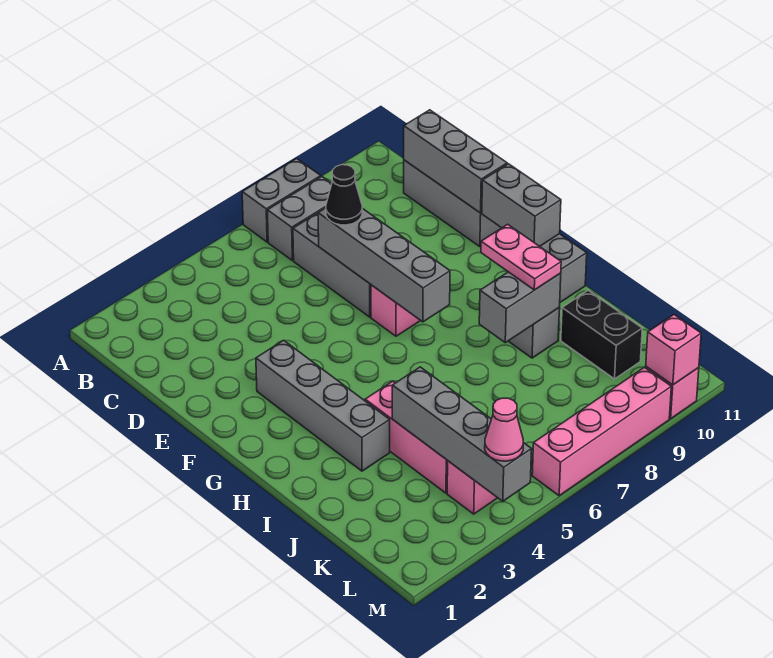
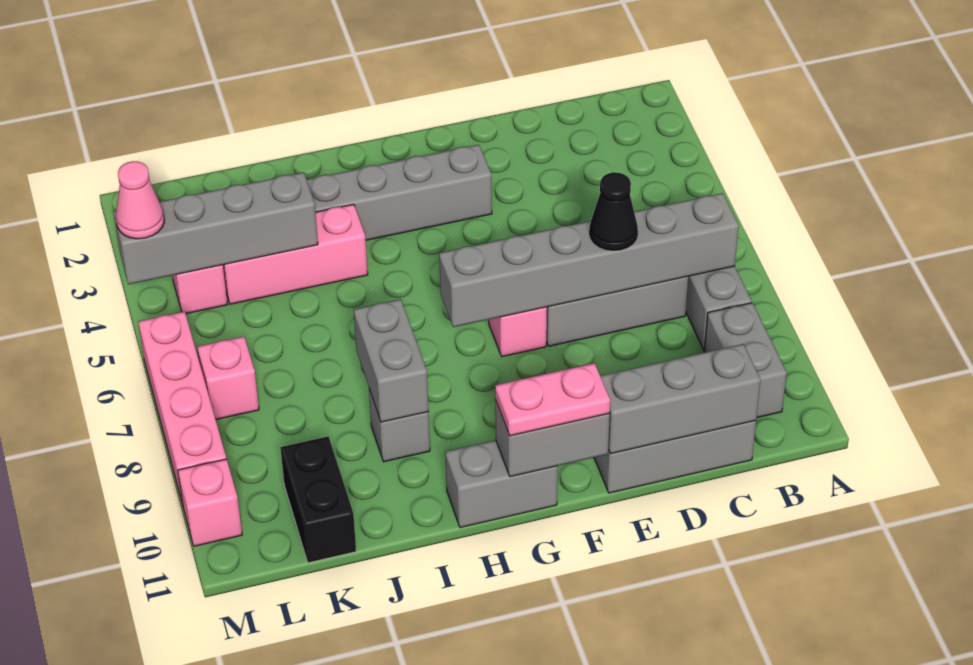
grey brick A7:A8 level 1 -> grey brick B9:B10 level 1
grey brick D7:G7 level 2 -> grey brick B7:G7 level 2
pink plate H9:I9 level 3 -> pink plate F11:G11 level 3
black brick J10:K10 level 1 -> black brick K10:K11 level 1
pink brick M10 level 2 -> pink brick L7 level 1

